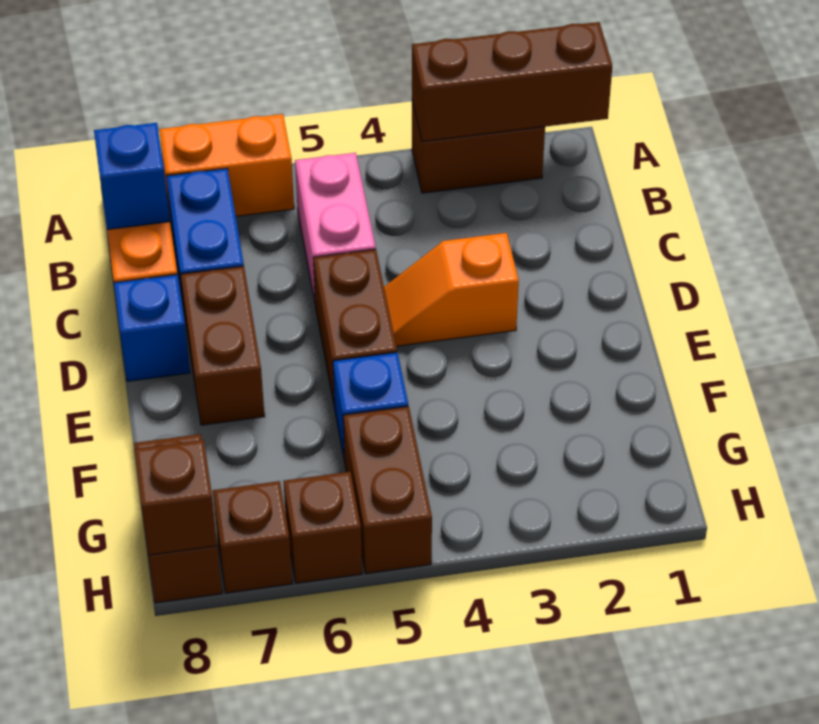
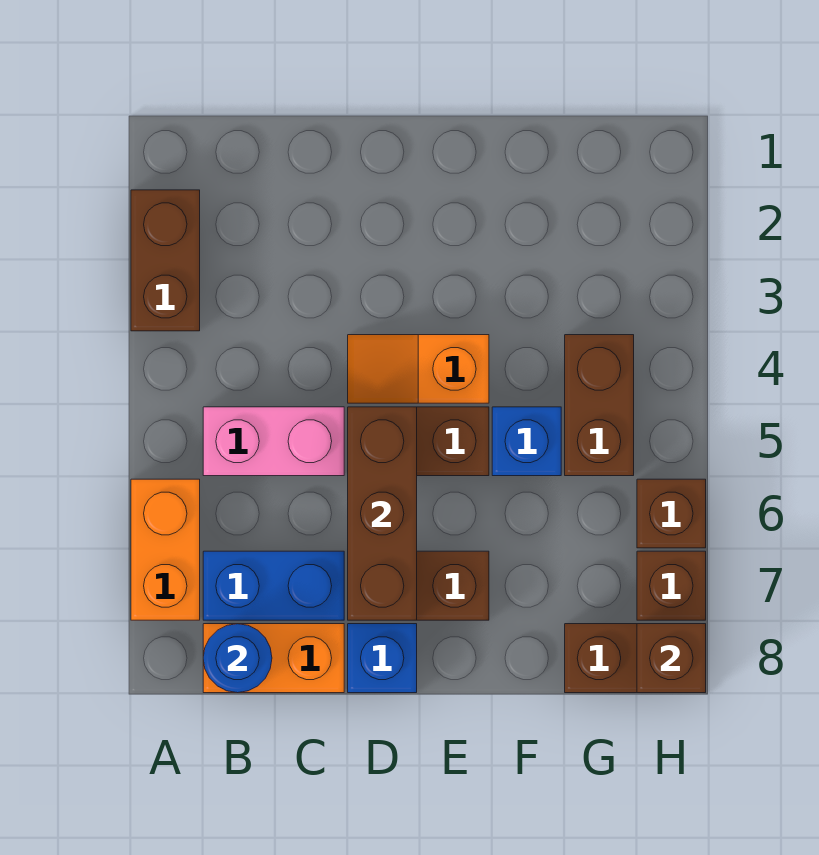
brown brick A1:A3 level 2 -> brown brick D5:D7 level 2
blue brick B8 level 2 -> blue round brick B8 level 2
orange slope D3:D4 level 1 top 3 -> orange slope D4:E4 level 1 top E
brown brick G5:H5 level 1 -> brown brick G4:G5 level 1

